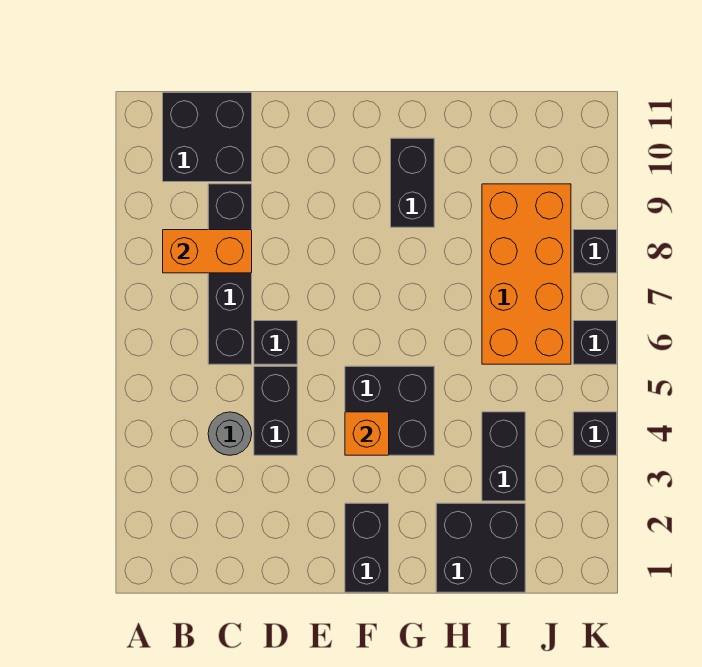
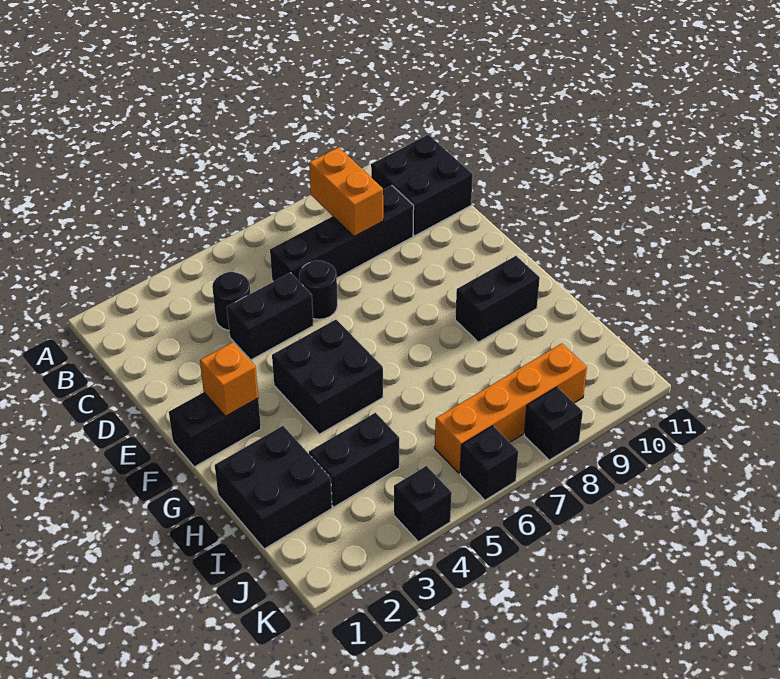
grey round brick C4 level 1 -> black round brick C4 level 1
black brick D6 level 1 -> black round brick D6 level 1
orange brick F4 level 2 -> orange brick F2 level 2
orange brick I6:J9 level 1 -> orange brick J6:J9 level 1

